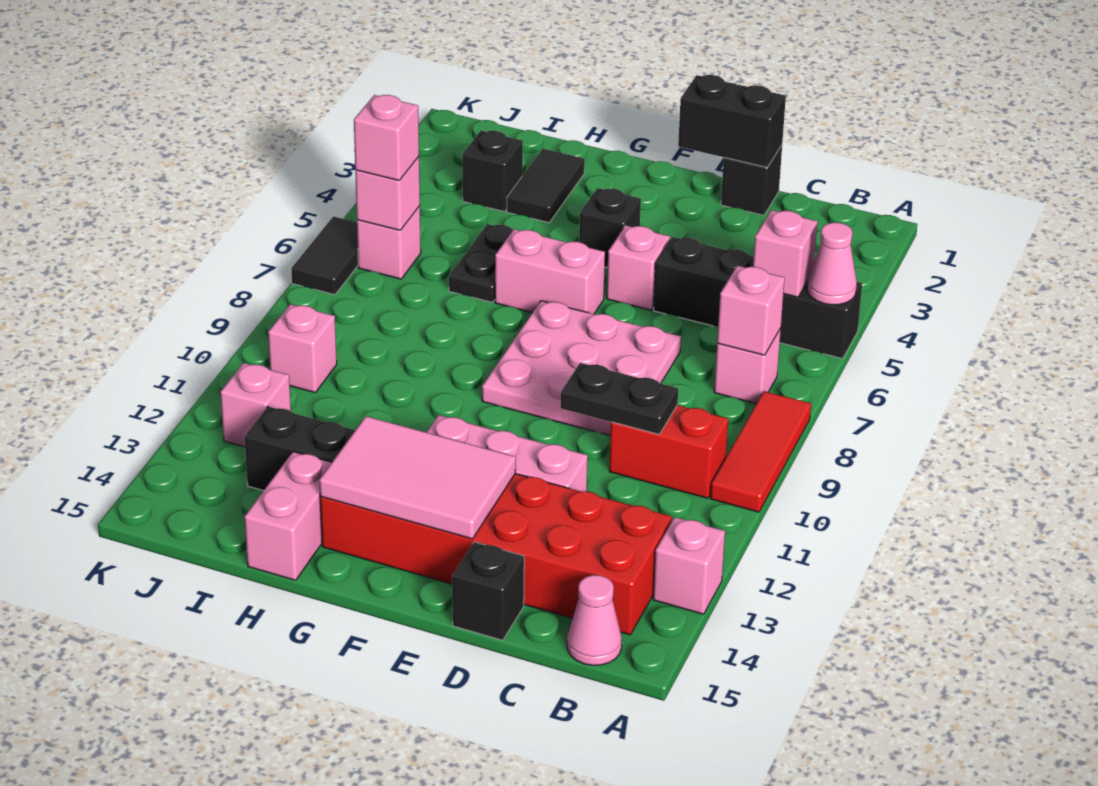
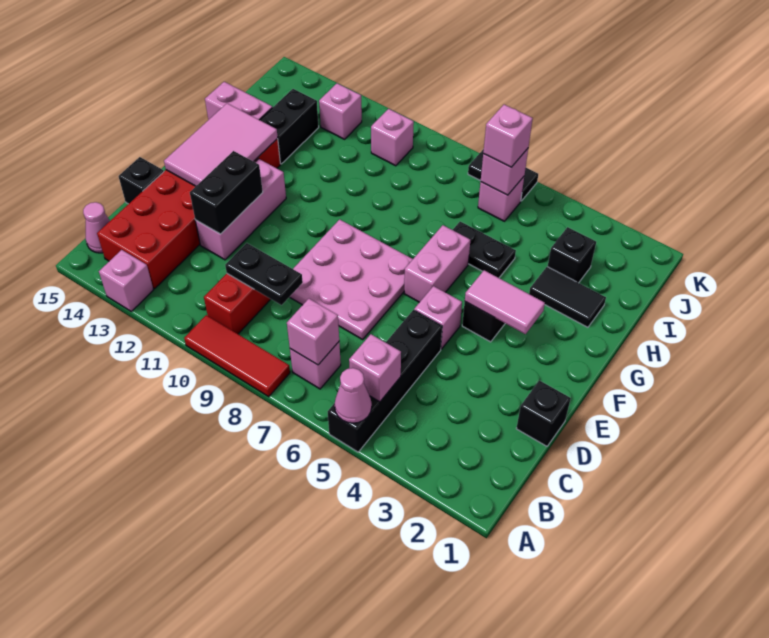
black plate C10:D10 level 2 -> black plate C9:C10 level 2
black brick D1:E1 level 2 -> black brick D12:E12 level 2
none -> pink tile F3:F4 level 2

